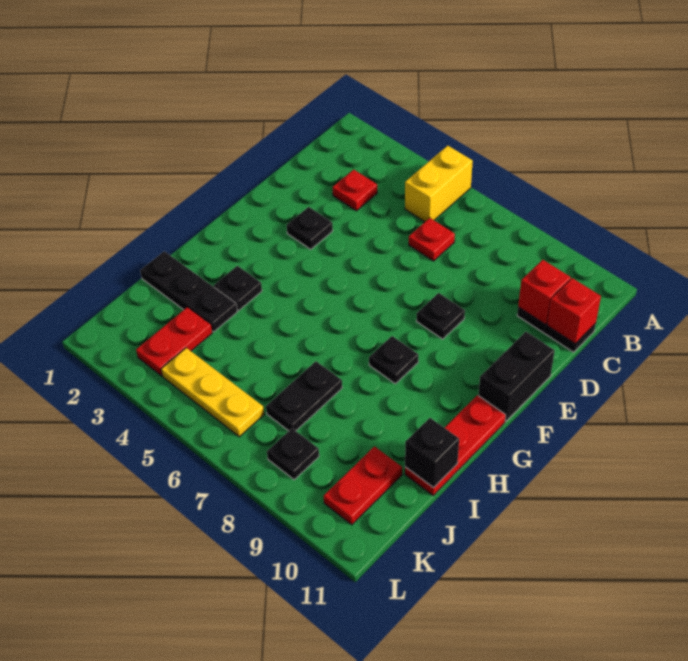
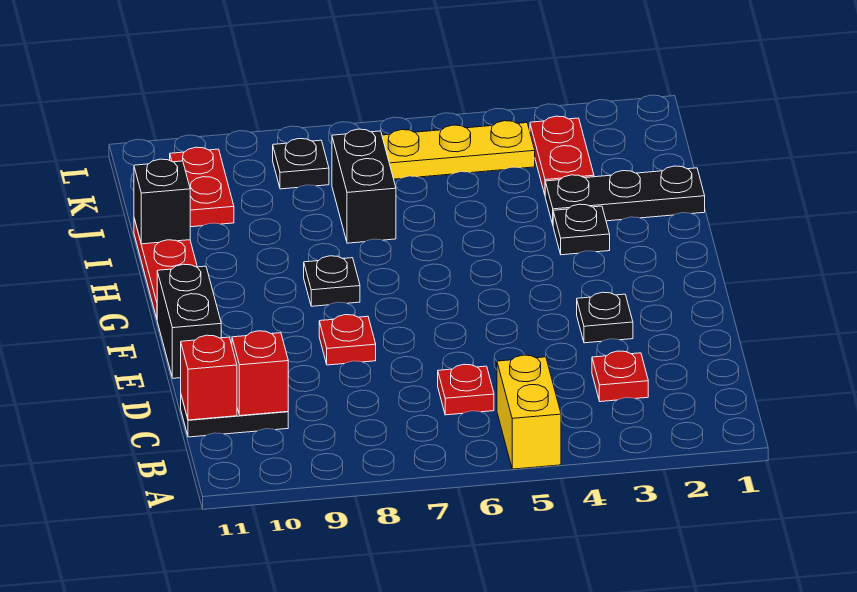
black plate E8 level 1 -> red plate E8 level 1
black plate I7:J7 level 1 -> black brick I7:J7 level 1

